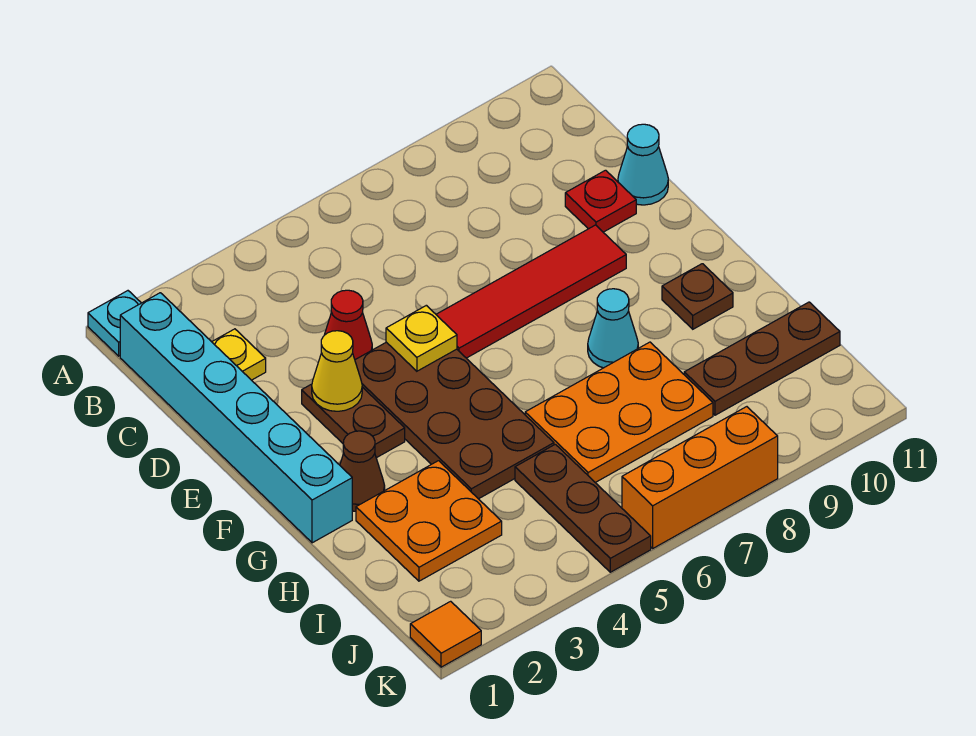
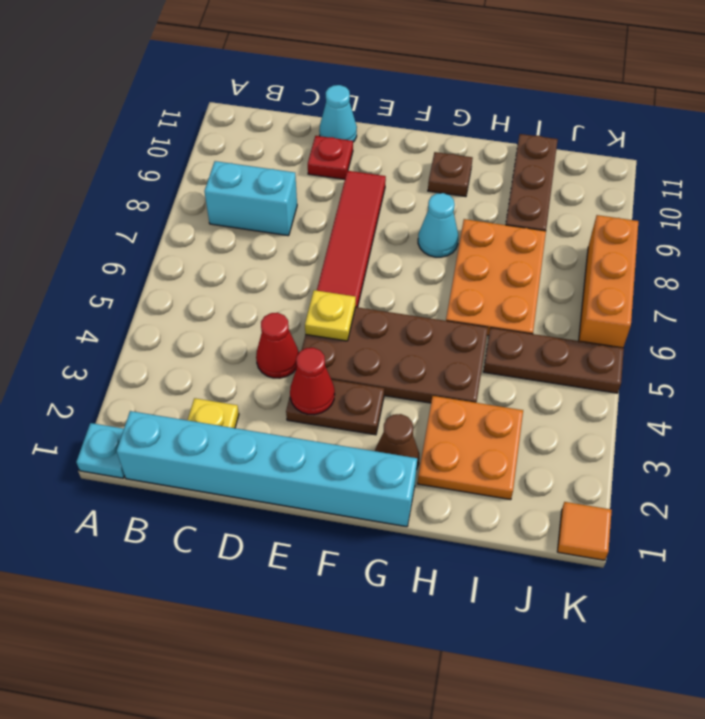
none -> cyan brick B8:C8 level 1
yellow cone E3 level 2 -> red cone E3 level 2

